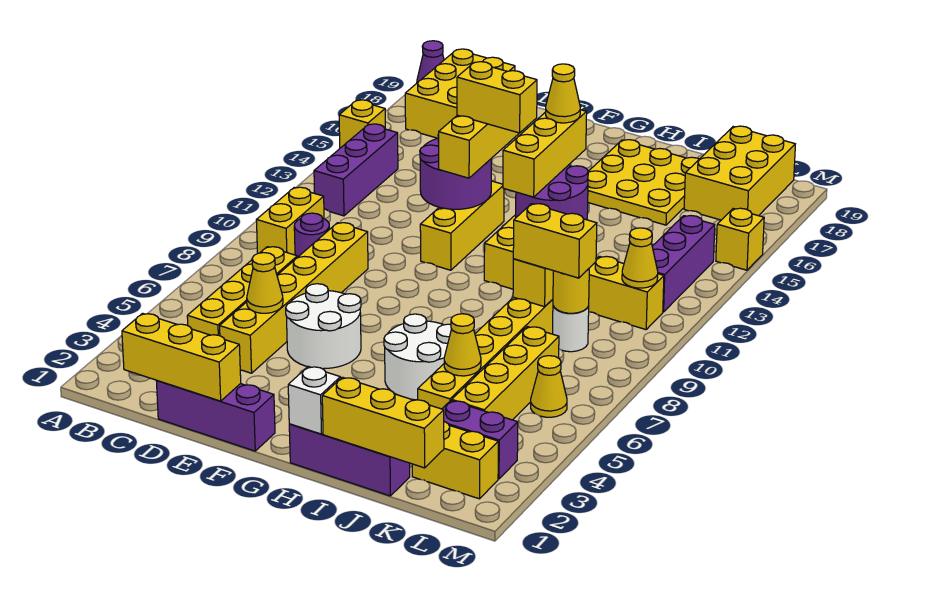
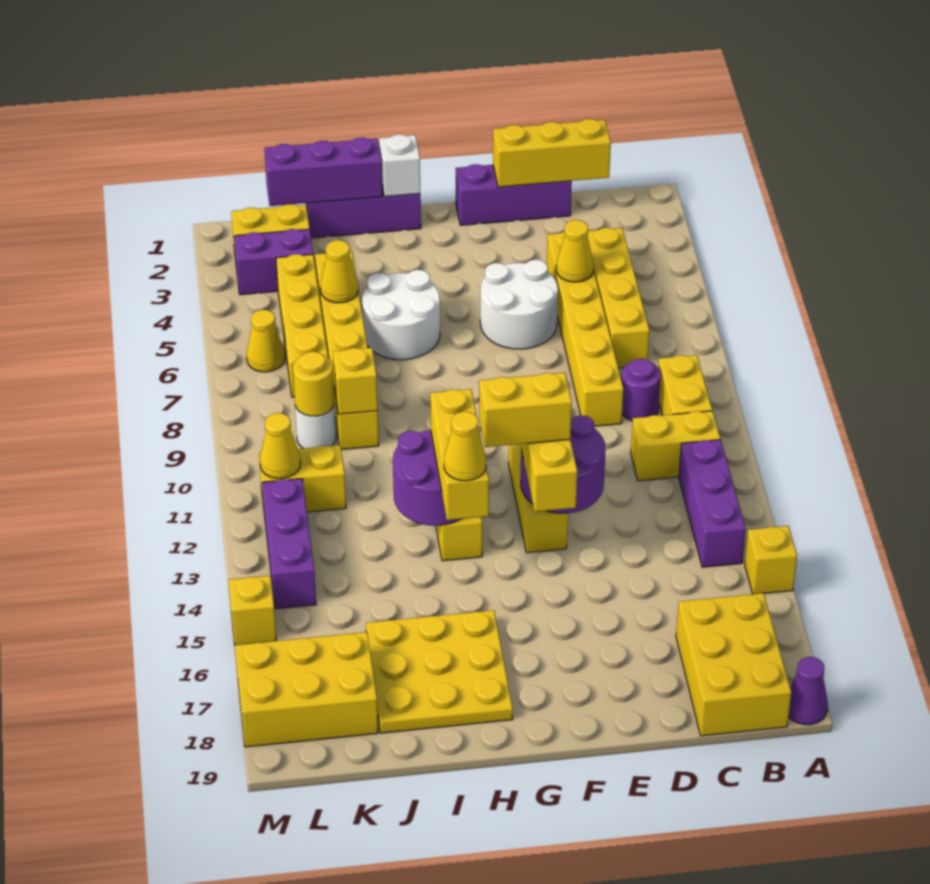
yellow brick I1:K1 level 2 -> purple brick I1:K1 level 2
yellow brick J9:K9 level 3 -> yellow brick B11:C11 level 1
yellow brick K17:L19 level 1 -> yellow brick K17:M18 level 1

